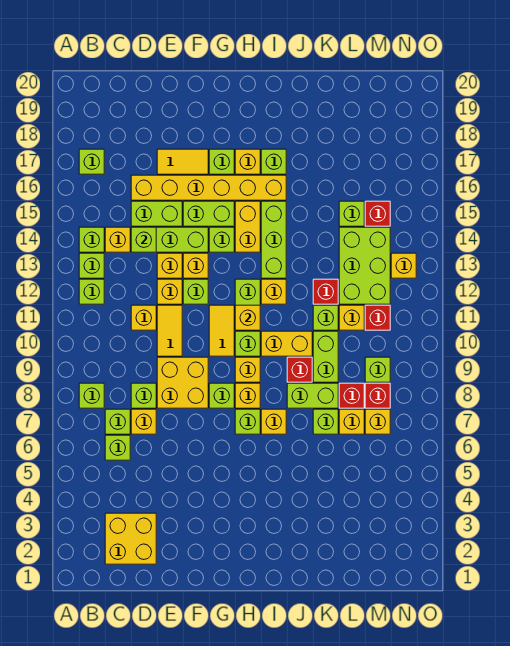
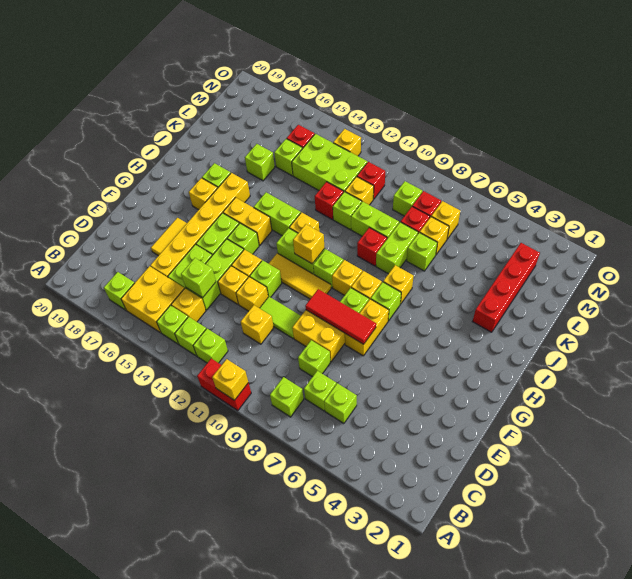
none -> red brick A10:A11 level 1
yellow brick C2:D3 level 1 -> yellow brick B15:C16 level 1
yellow brick D7 level 1 -> yellow brick A10 level 2
yellow tile E10:E11 level 1 -> lime tile E10:E11 level 1
none -> red tile F7:F9 level 2
yellow tile G10:G11 level 1 -> yellow tile G10:G12 level 1
lime brick G17 level 1 -> lime brick K16 level 1
yellow brick I10:J10 level 1 -> yellow brick F7:G7 level 1
lime brick I13:I15 level 1 -> lime brick I13:I14 level 1
none -> red brick J3:M3 level 1

